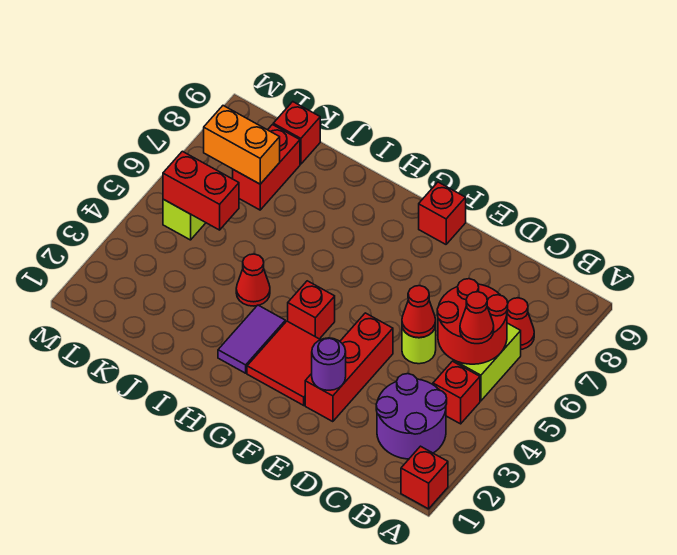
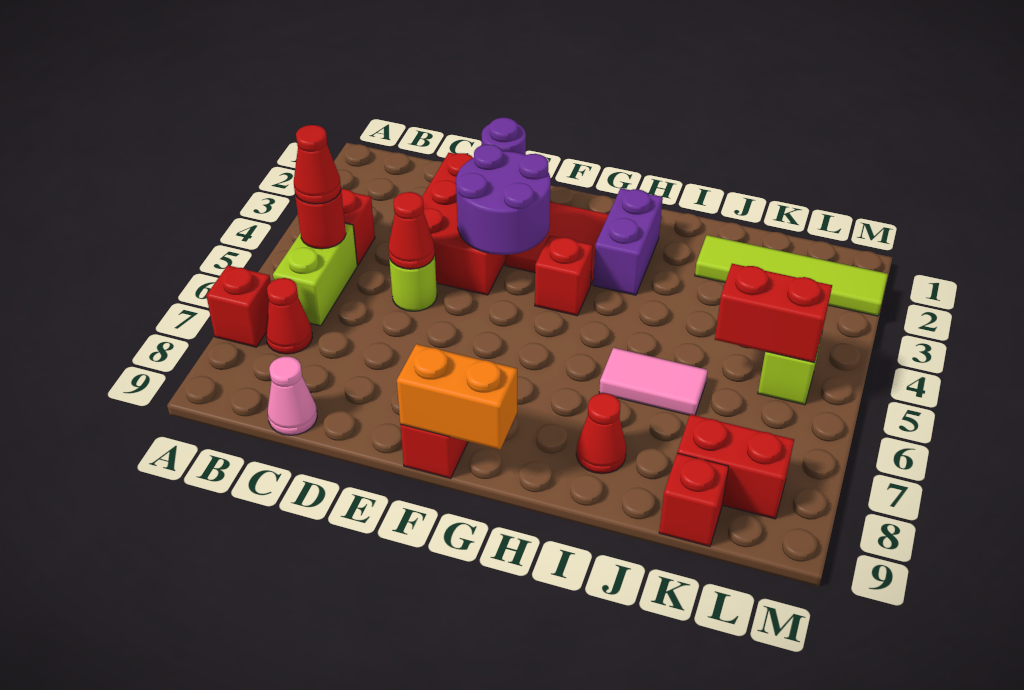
red brick A1 level 1 -> red brick A7 level 1
purple round brick B2:C3 level 1 -> purple round brick E3:F4 level 2
red round brick B5:C6 level 2 -> red round brick B5 level 2
none -> pink cone C9 level 1
red brick E2:E4 level 1 -> red brick D2:E4 level 1
purple tile H2:H3 level 1 -> purple brick H2:H3 level 1
red cone I4 level 1 -> red cone I8 level 1
none -> pink tile I6:J6 level 1
none -> lime tile J2:M2 level 1
red brick K7:K8 level 1 -> red brick K8:L8 level 1
orange brick K7:L7 level 2 -> orange brick F9:G9 level 2

